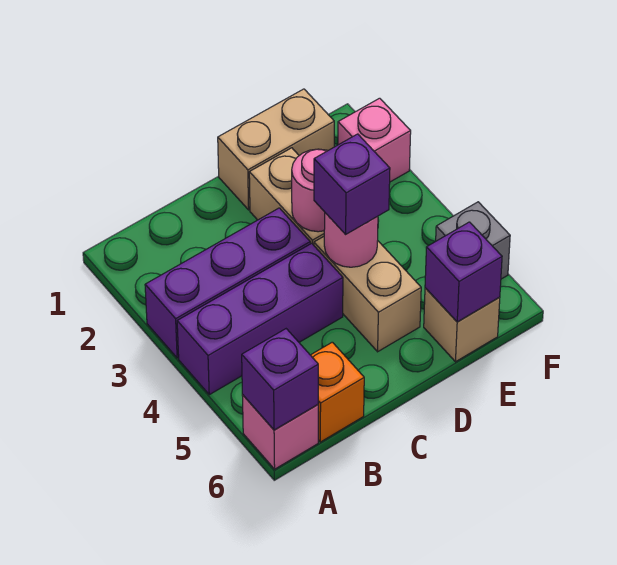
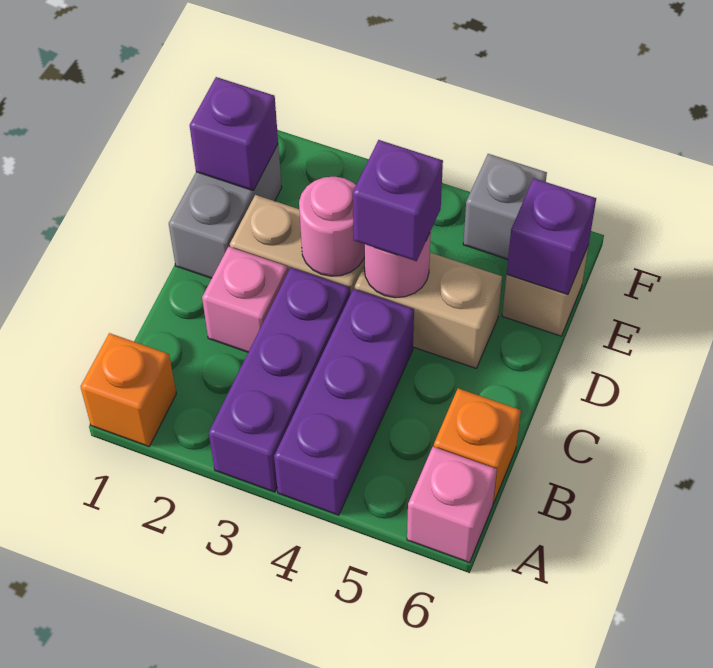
none -> orange brick A1 level 1
purple brick A6 level 2 -> purple brick E1 level 2
tan brick D1:E1 level 1 -> grey brick D1:E1 level 1
pink brick F2 level 1 -> pink brick C2 level 1

